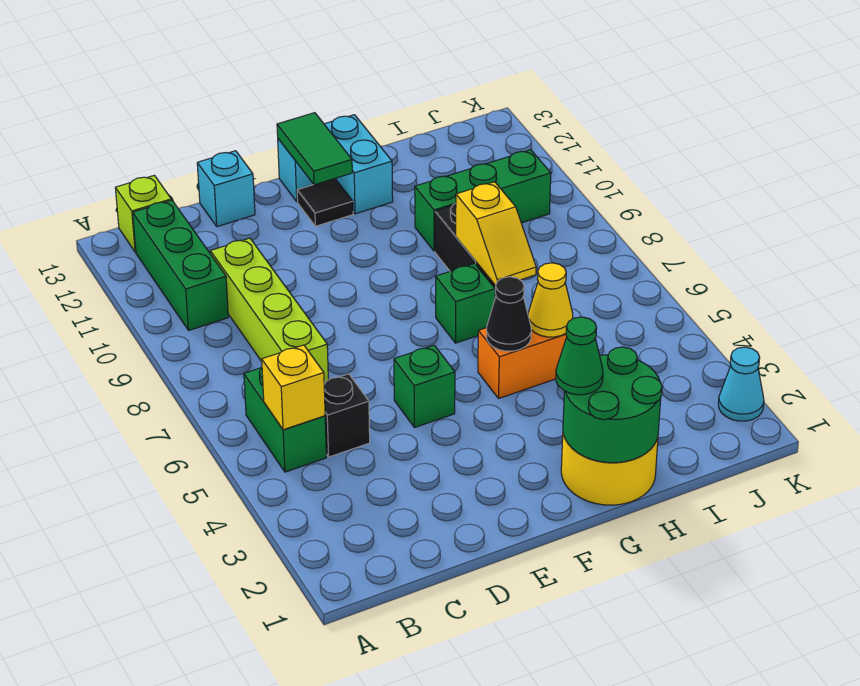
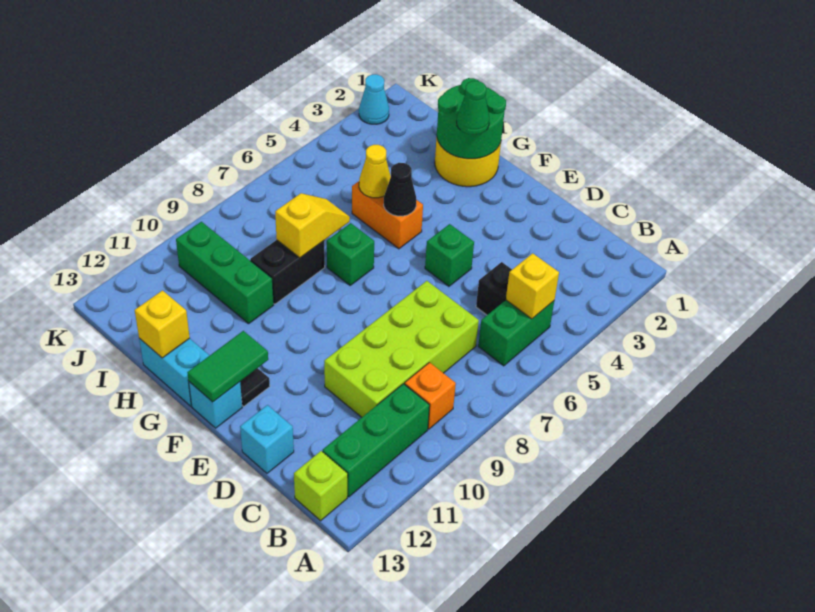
none -> orange brick B9 level 1
lime brick C7:C10 level 1 -> lime brick C7:D10 level 1
cyan brick G12:G13 level 1 -> cyan brick G13:H13 level 1
none -> yellow brick H13 level 2

